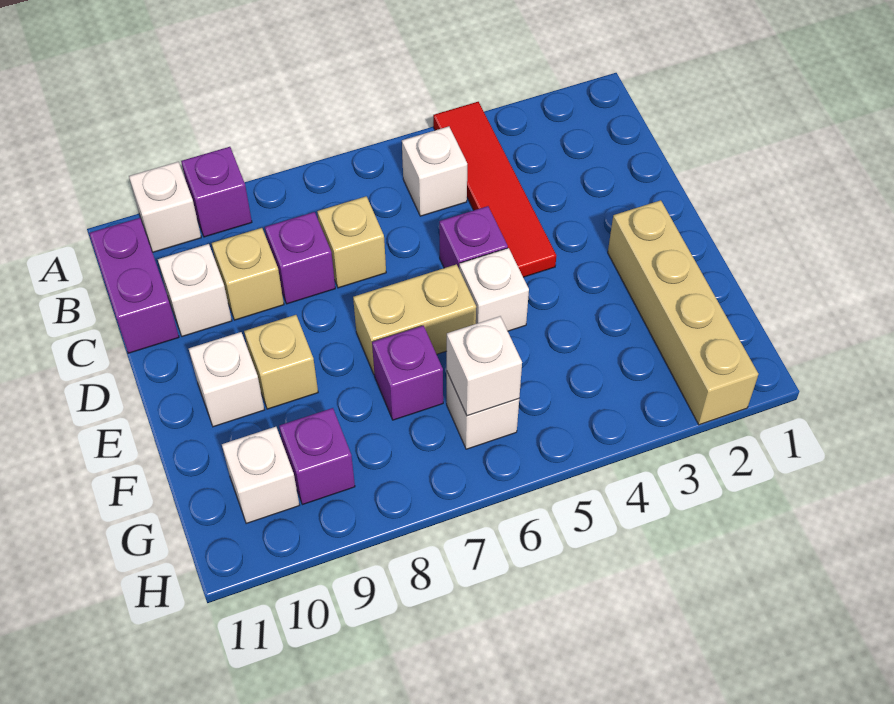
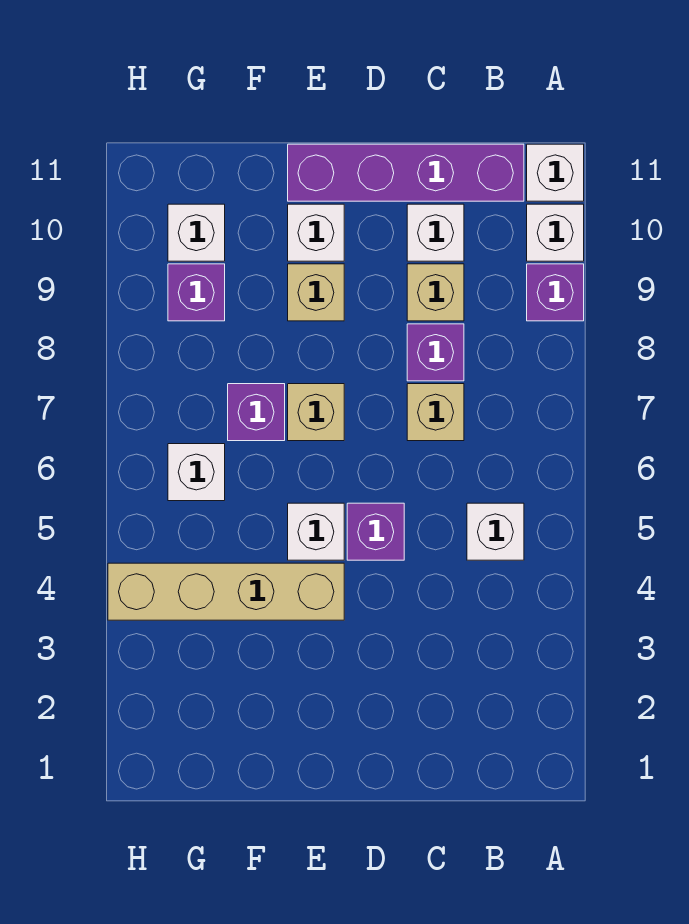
red tile A4:D4 level 1 -> none
purple brick B11:C11 level 1 -> purple brick B11:E11 level 1
tan brick E2:H2 level 1 -> tan brick E4:H4 level 1
tan brick E6:E7 level 1 -> tan brick E7 level 1
white brick G6 level 2 -> white brick A11 level 1

